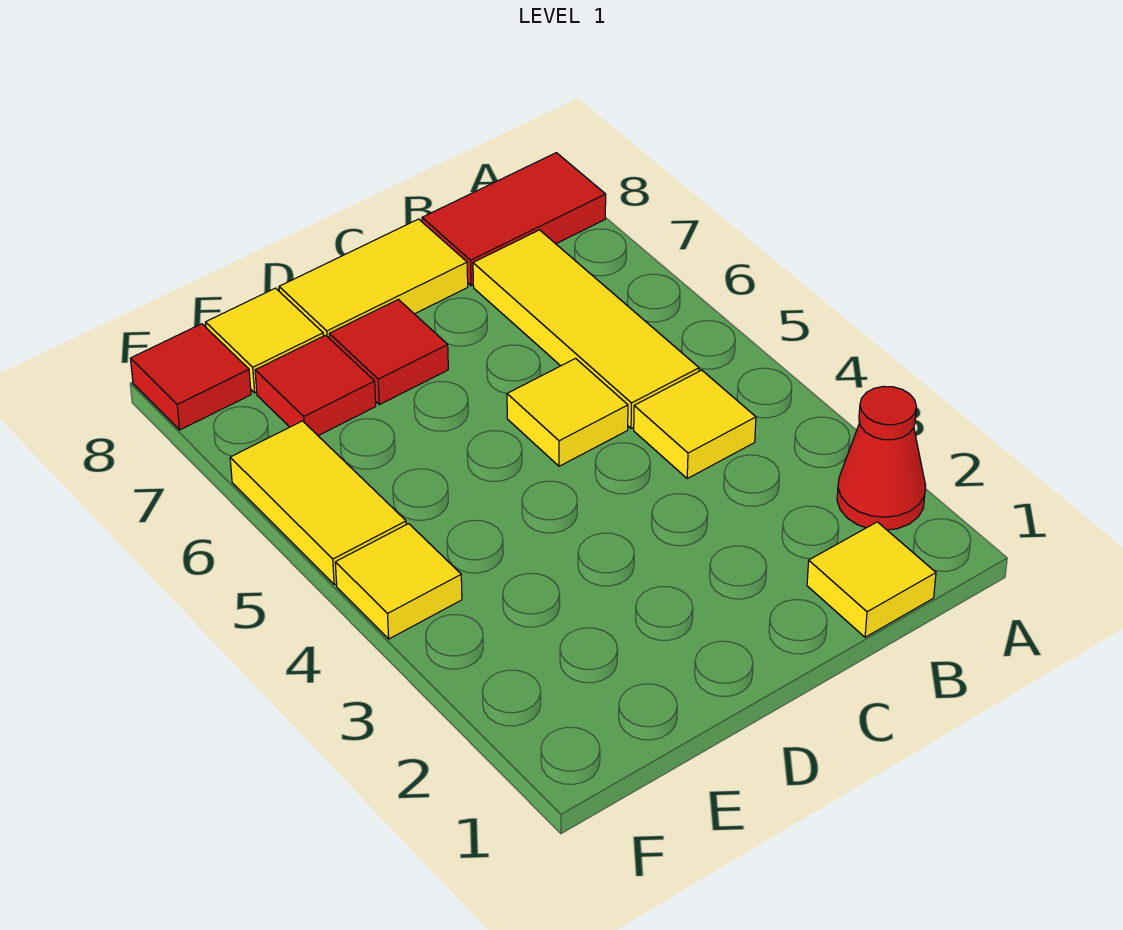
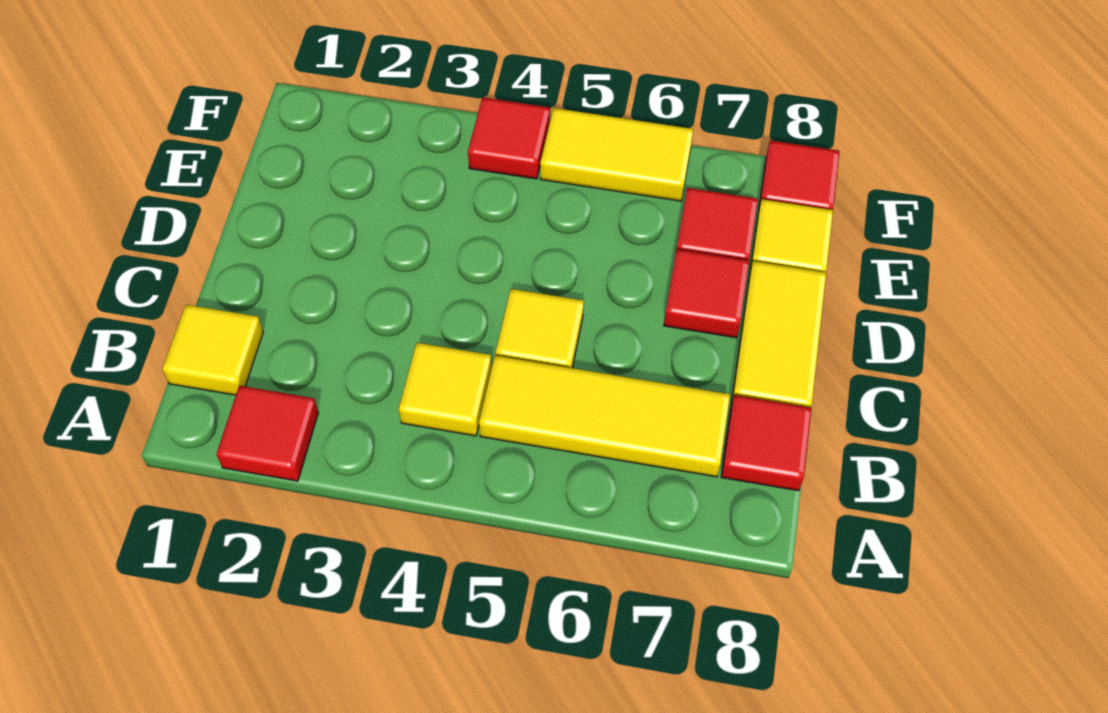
red cone A2 level 1 -> red tile A2 level 1
red tile A8:B8 level 1 -> red tile B8 level 1
yellow tile F4 level 1 -> red tile F4 level 1

